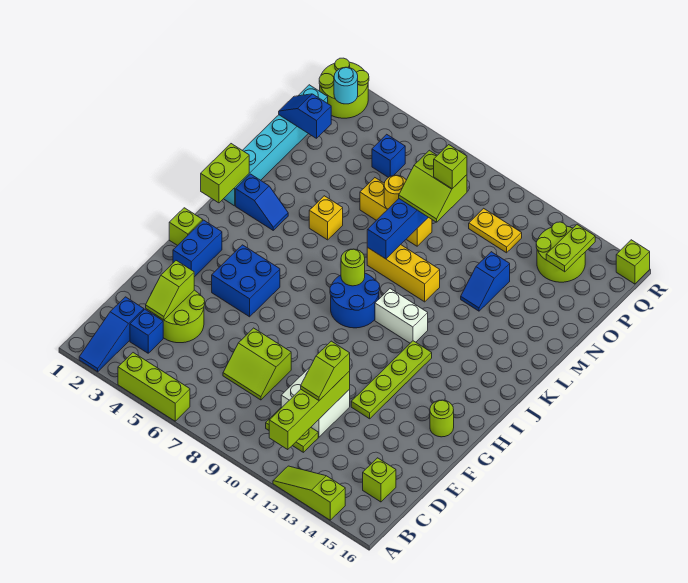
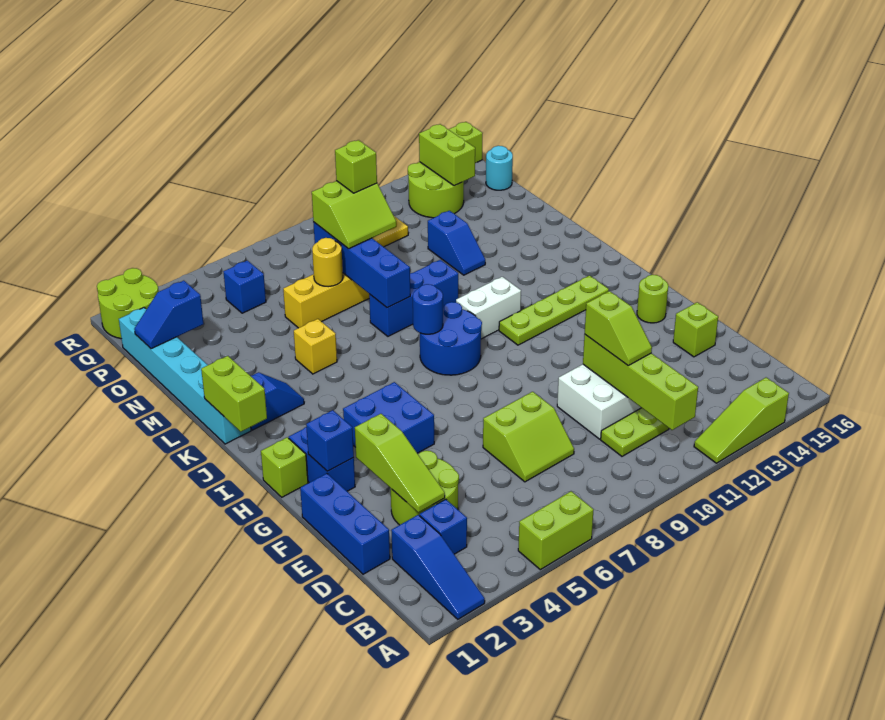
lime brick A4:A6 level 1 -> lime brick A5:A6 level 1
lime brick C15 level 1 -> lime brick E15 level 1
none -> blue brick D1:F1 level 1
lime slope D3:E3 level 2 top E -> lime slope D3:F3 level 2 top F
lime plate F12:I12 level 1 -> lime plate I11:I14 level 1
none -> blue brick G2 level 2
lime round brick J8 level 2 -> blue round brick J8 level 2
yellow brick L8:L10 level 1 -> blue brick L8:L10 level 1
lime plate P14:Q14 level 2 -> lime brick P14:Q14 level 2
cyan round brick Q2 level 2 -> cyan round brick P16 level 1

